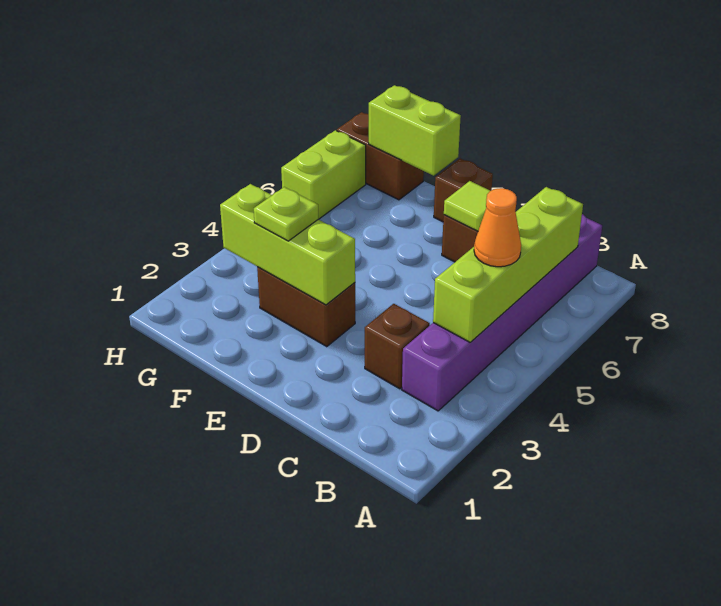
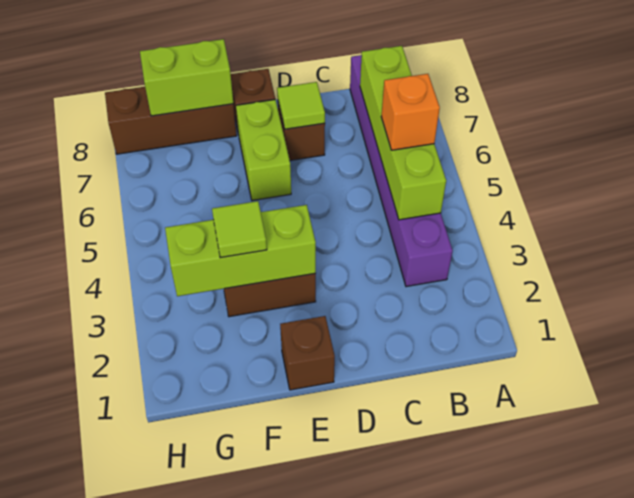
orange cone B5 level 3 -> orange brick B5 level 3
brown brick C3 level 1 -> brown brick E1 level 1
lime plate F3 level 3 -> lime tile F3 level 3
brown brick G8:H8 level 1 -> brown brick F8:H8 level 1
lime brick H6:H7 level 1 -> lime brick E6:E7 level 1

